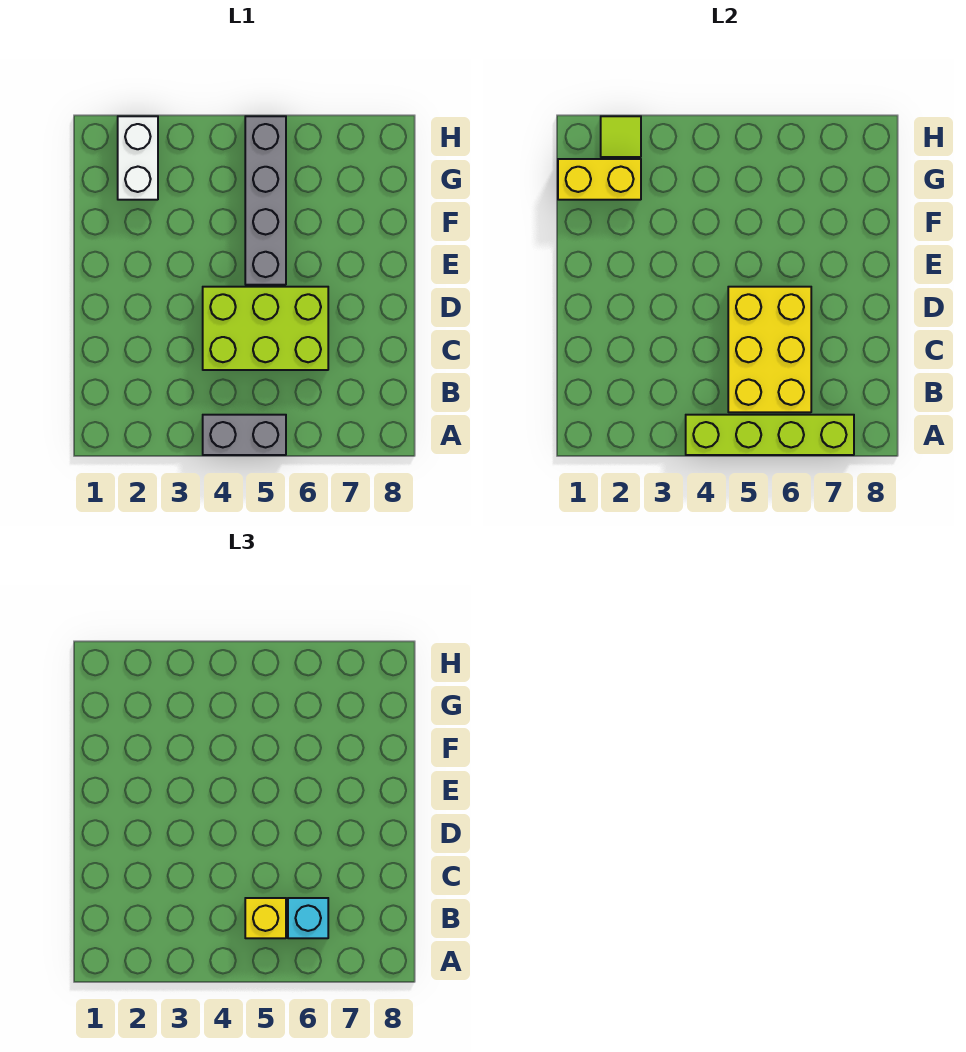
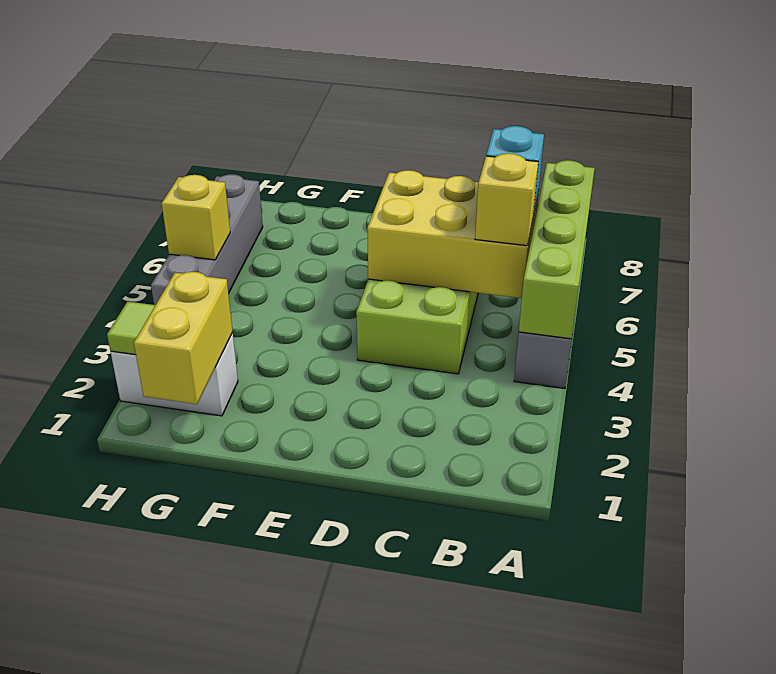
grey brick E5:H5 level 1 -> grey brick H4:H7 level 1
none -> yellow brick H5 level 2

